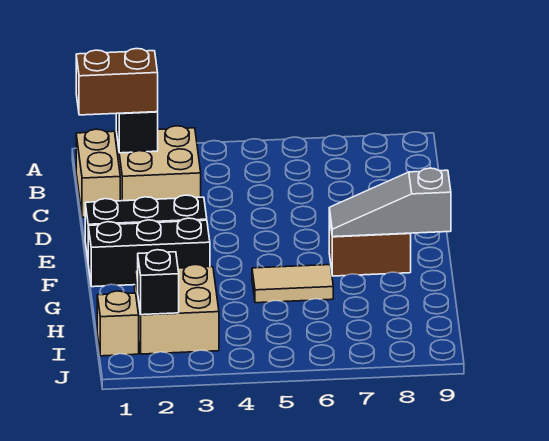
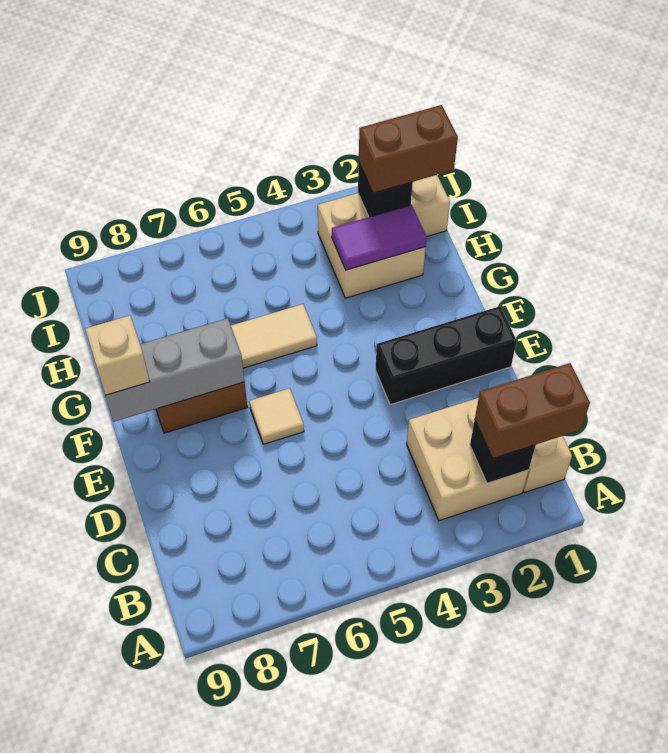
none -> tan tile E6 level 1
black brick F1:F3 level 1 -> none
grey slope F7:F9 level 2 top 9 -> grey brick F7:F9 level 2
none -> tan brick F9 level 3
none -> purple tile H2:H3 level 2
none -> brown brick I1:I2 level 3

